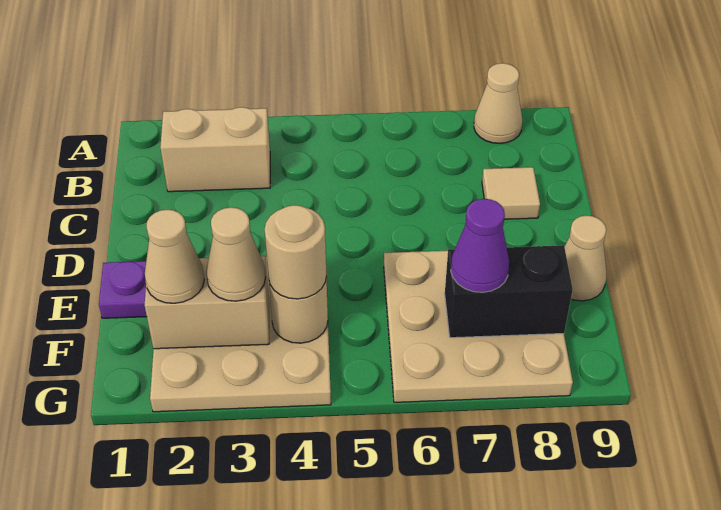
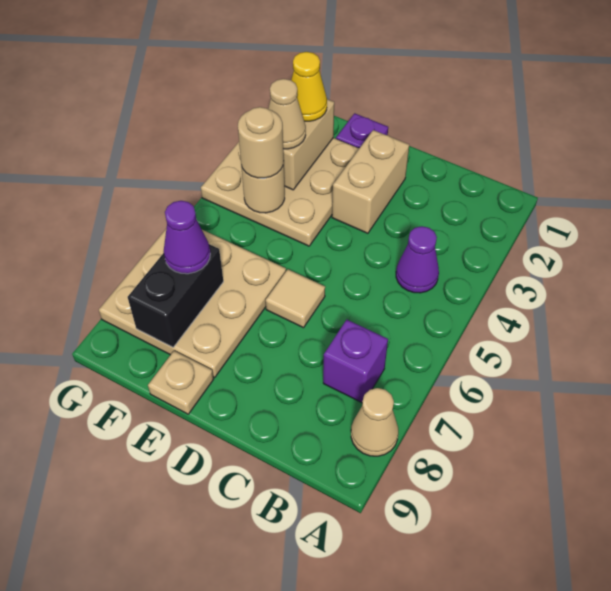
tan brick B2:B3 level 1 -> tan brick D2:D3 level 1
none -> purple cone B4 level 1
none -> purple brick B7 level 1
tan tile C8 level 1 -> tan tile D6 level 1
tan cone E9 level 1 -> tan plate E9 level 1
tan cone F2 level 3 -> yellow cone F2 level 3

